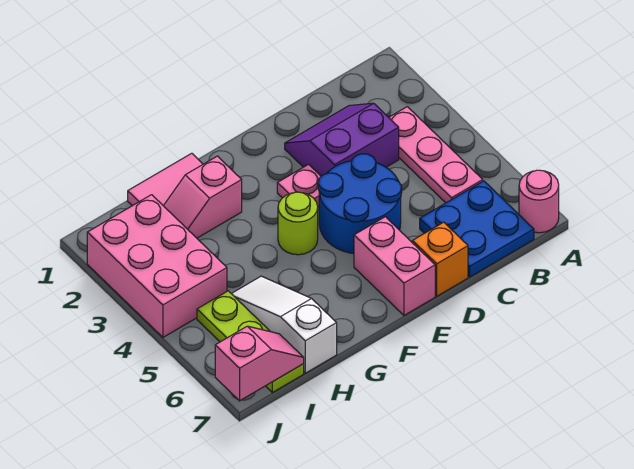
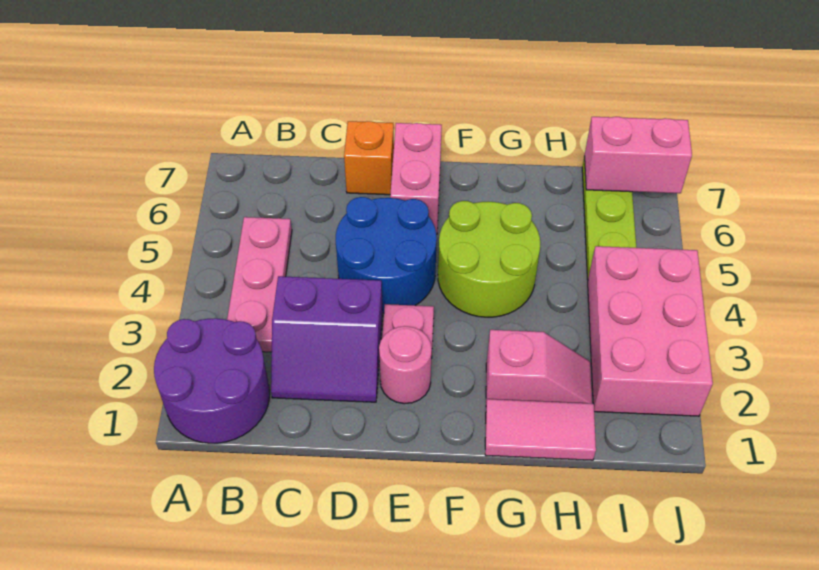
none -> purple round brick A1:B2 level 1
pink round brick A7 level 1 -> pink round brick E2 level 1
blue plate B6:C7 level 1 -> none
lime round brick F4 level 1 -> lime round brick F4:G5 level 1
white slope H5:H7 level 1 top 7 -> none
pink slope I7:J7 level 2 top J -> pink brick I7:J7 level 2

